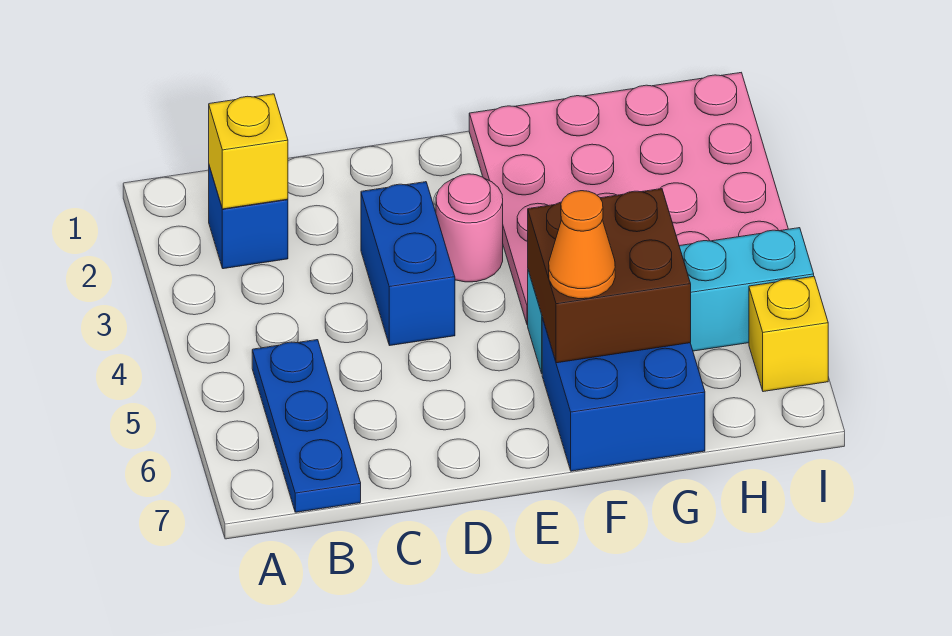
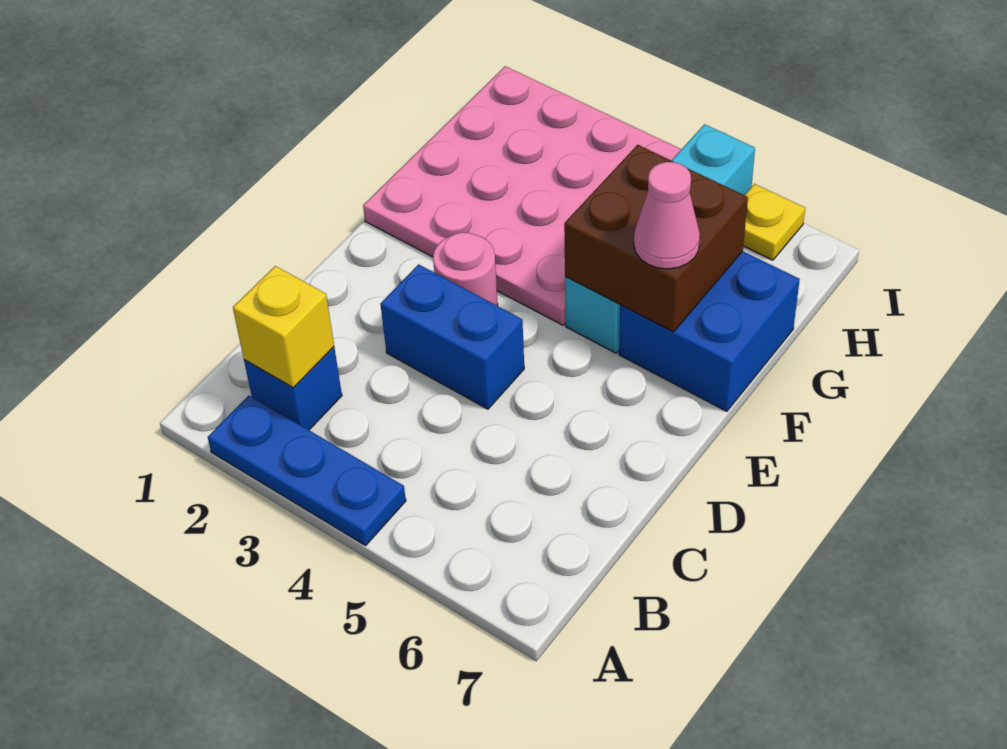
blue plate B5:B7 level 1 -> blue plate A2:A4 level 1
orange cone F6 level 3 -> pink cone F6 level 3
yellow brick I6 level 1 -> yellow plate I6 level 1

